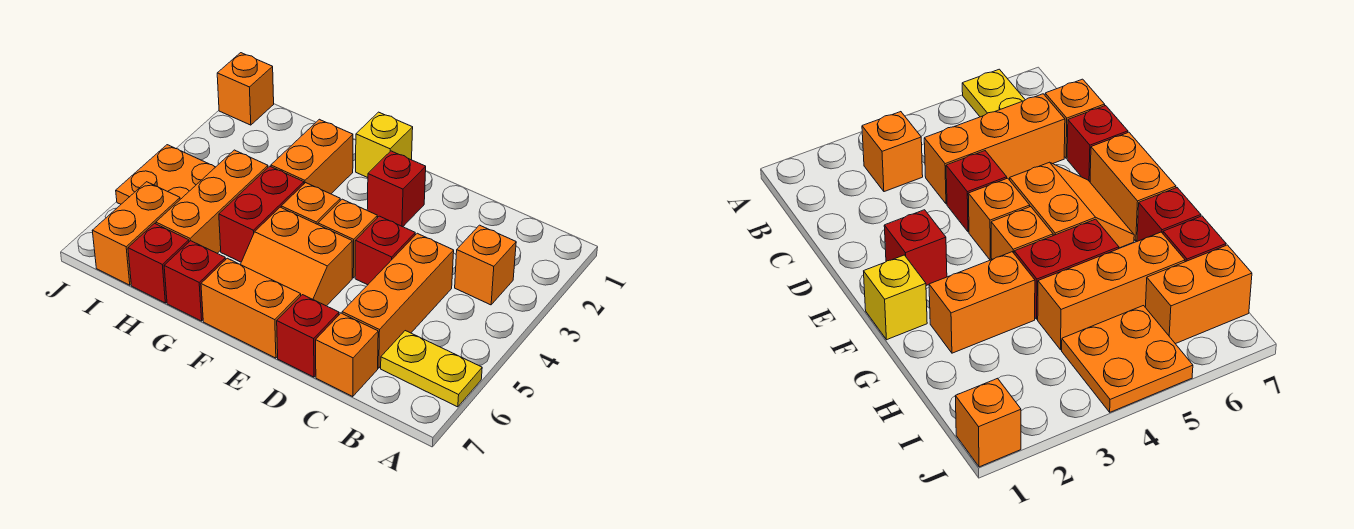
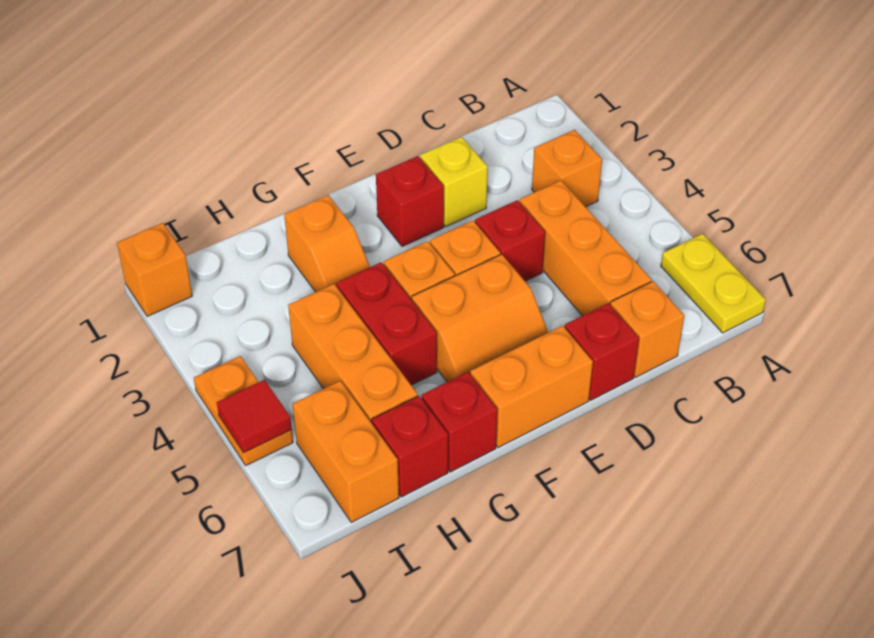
yellow plate A6:B6 level 1 -> yellow plate A6:A7 level 1
yellow brick F1 level 1 -> yellow brick D2 level 1
orange brick G2:G3 level 1 -> orange slope G2:G3 level 1 top 2
orange plate I4:J5 level 1 -> orange plate J4:J5 level 1
none -> red tile J5 level 2

